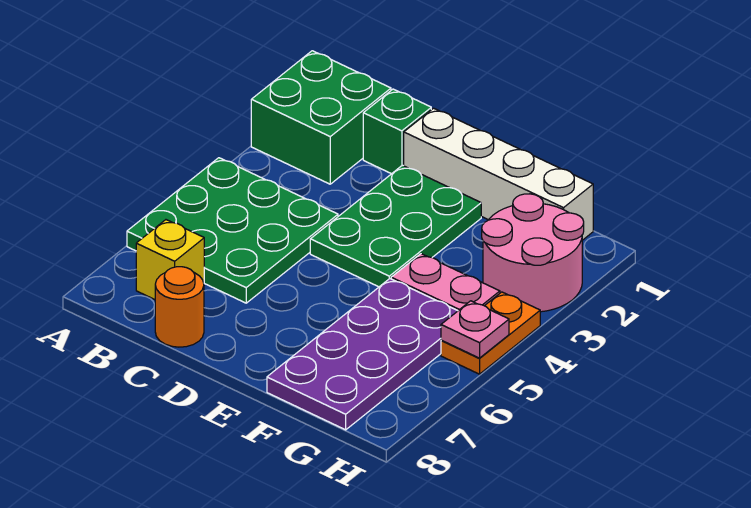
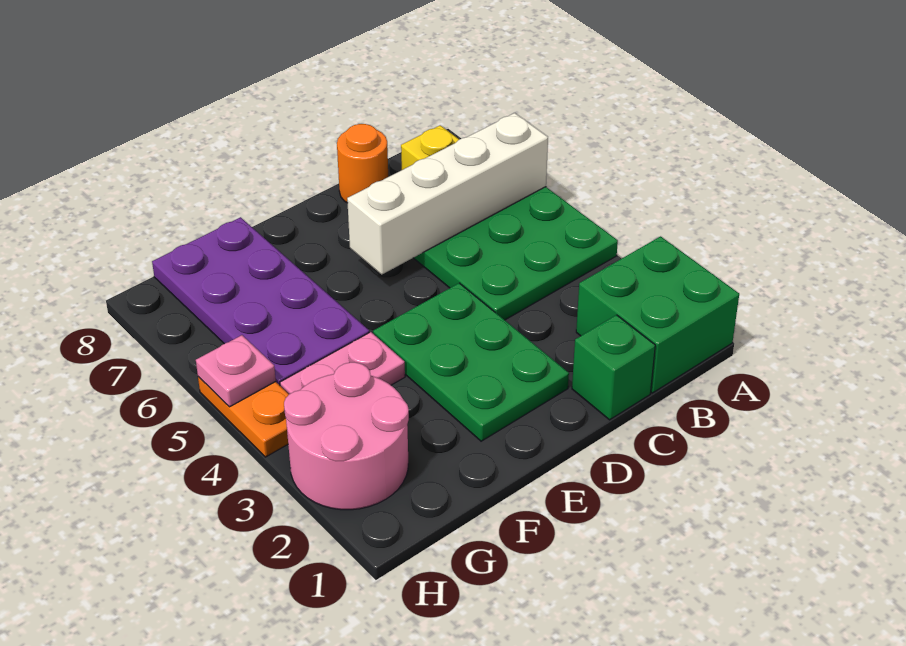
white brick D1:G1 level 1 -> white brick A6:D6 level 2

